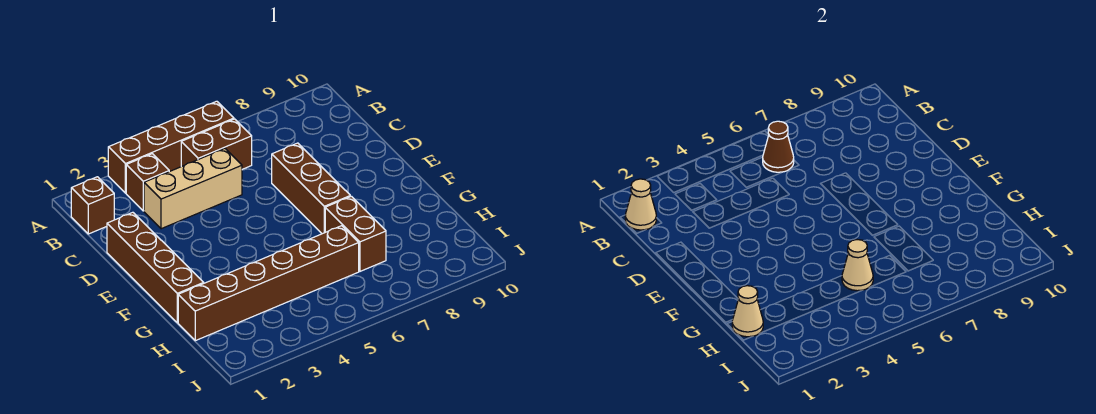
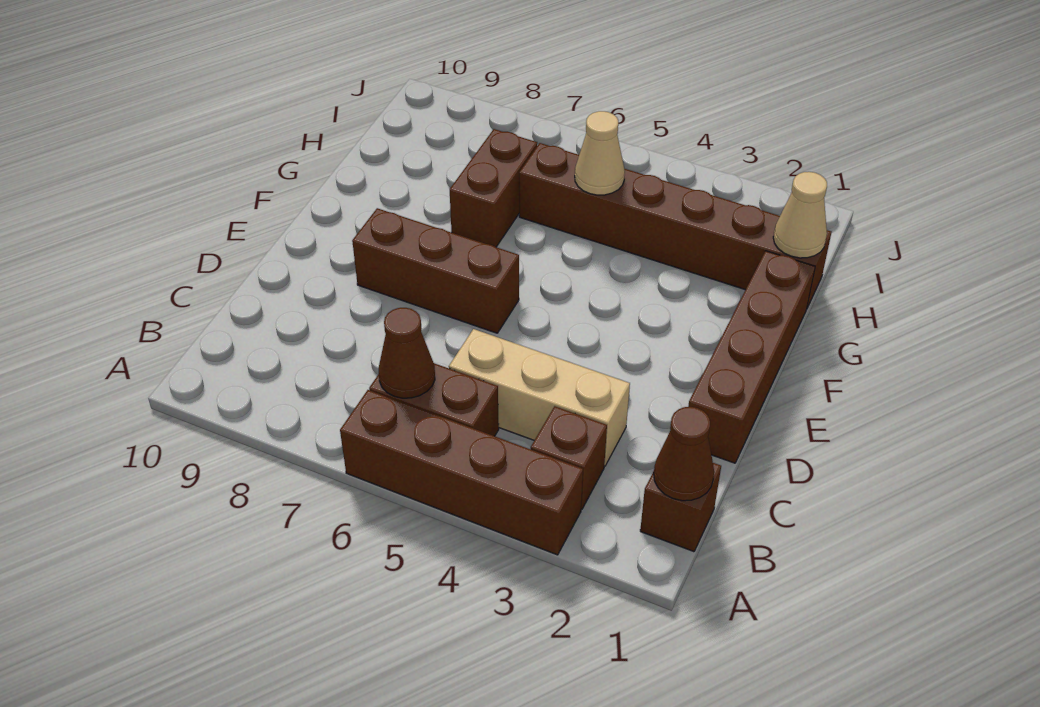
tan cone B1 level 2 -> brown cone B1 level 2
brown brick D7:F7 level 1 -> brown brick E6:E8 level 1

